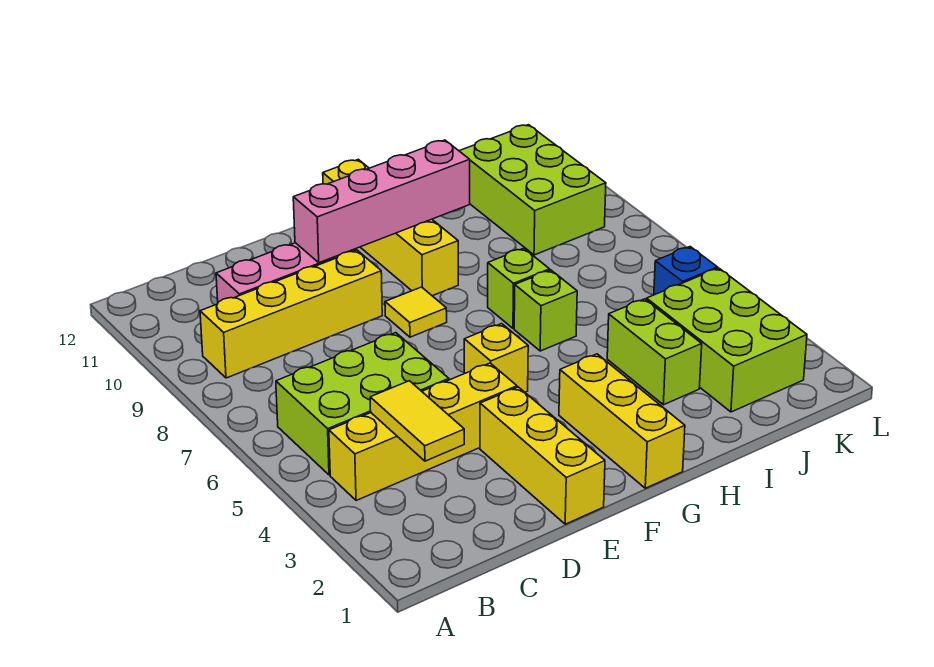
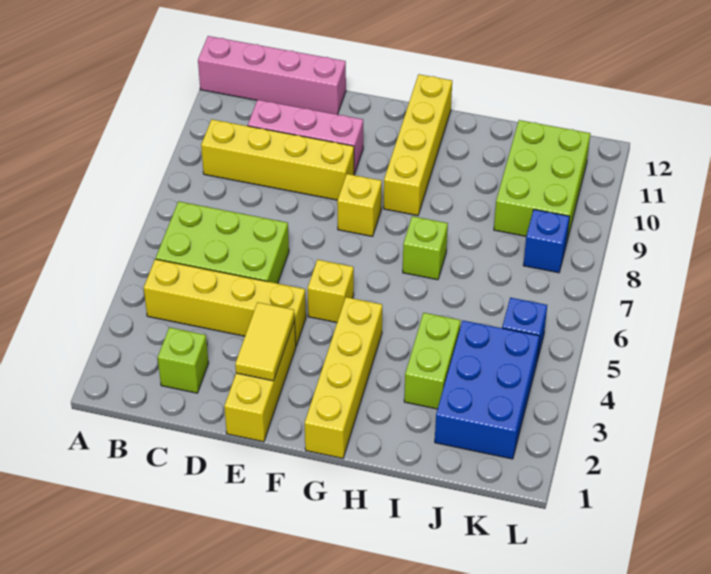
yellow tile C3:C4 level 2 -> yellow tile E2:E3 level 2
pink brick E10:H10 level 2 -> pink brick A12:D12 level 1
yellow tile F8 level 1 -> yellow brick F8 level 1
yellow brick G1:G3 level 1 -> yellow brick G1:G4 level 1
lime brick H6 level 1 -> lime brick C2 level 1
lime brick J2:K4 level 1 -> blue brick J2:K4 level 1
none -> blue brick K8 level 1

